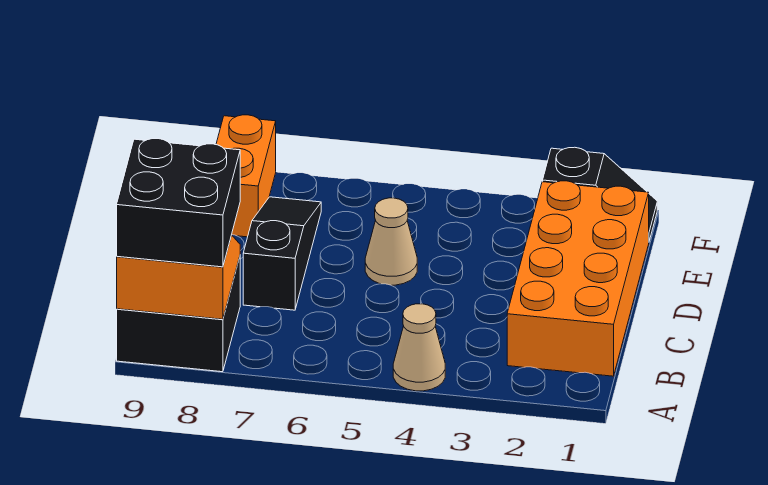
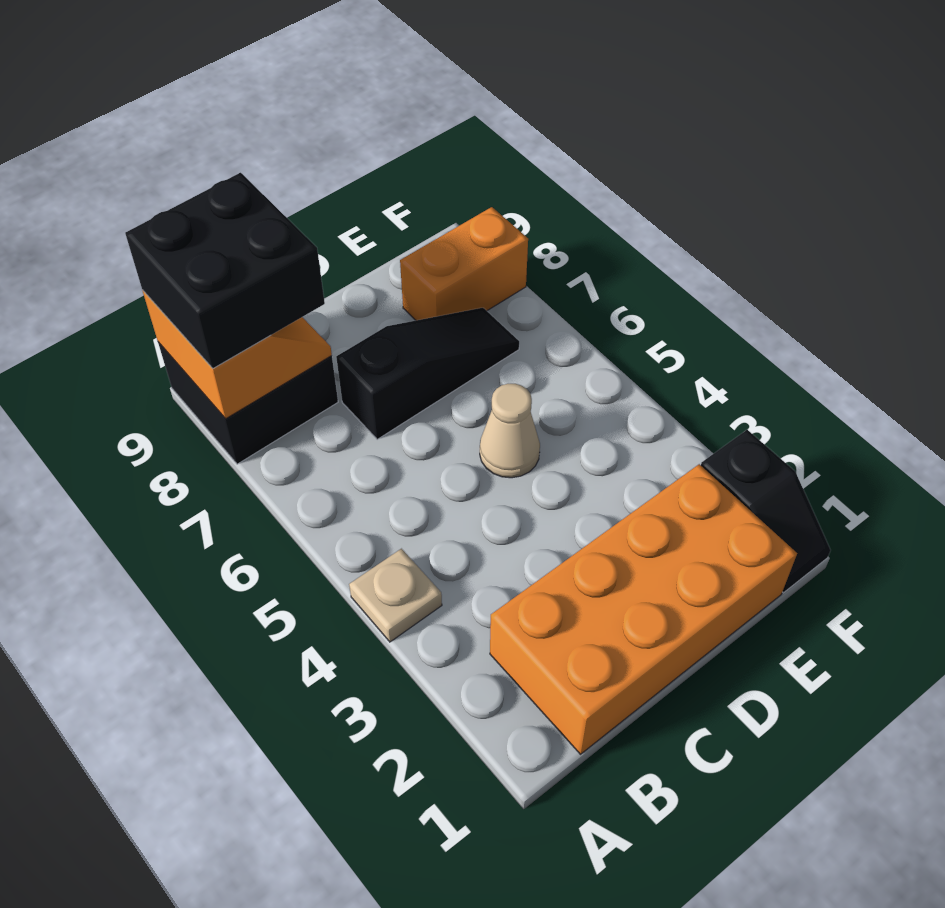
tan cone A4 level 1 -> tan plate A4 level 1

